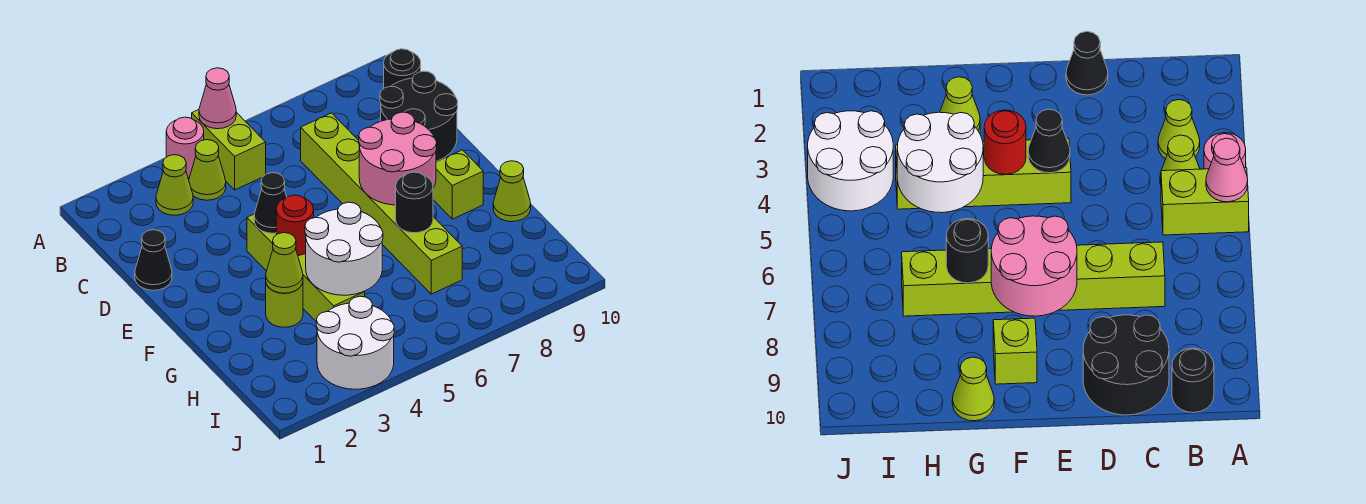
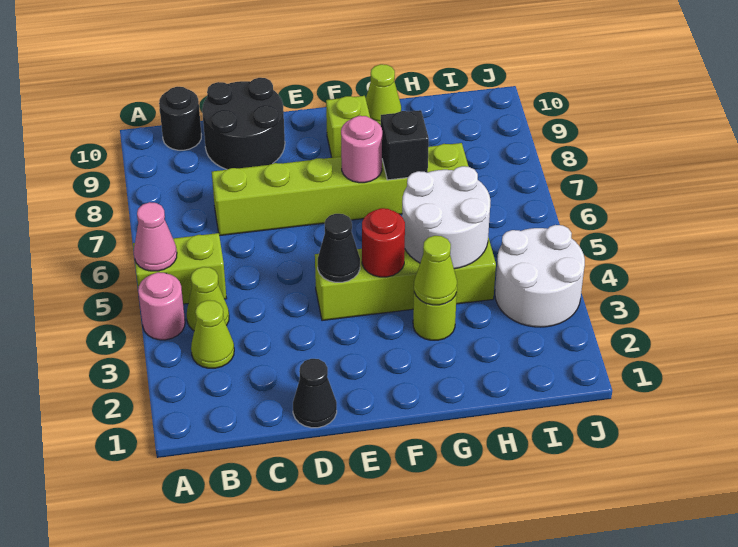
pink round brick E7:F8 level 2 -> pink round brick F7 level 2
black round brick G7 level 2 -> black brick G7 level 2

